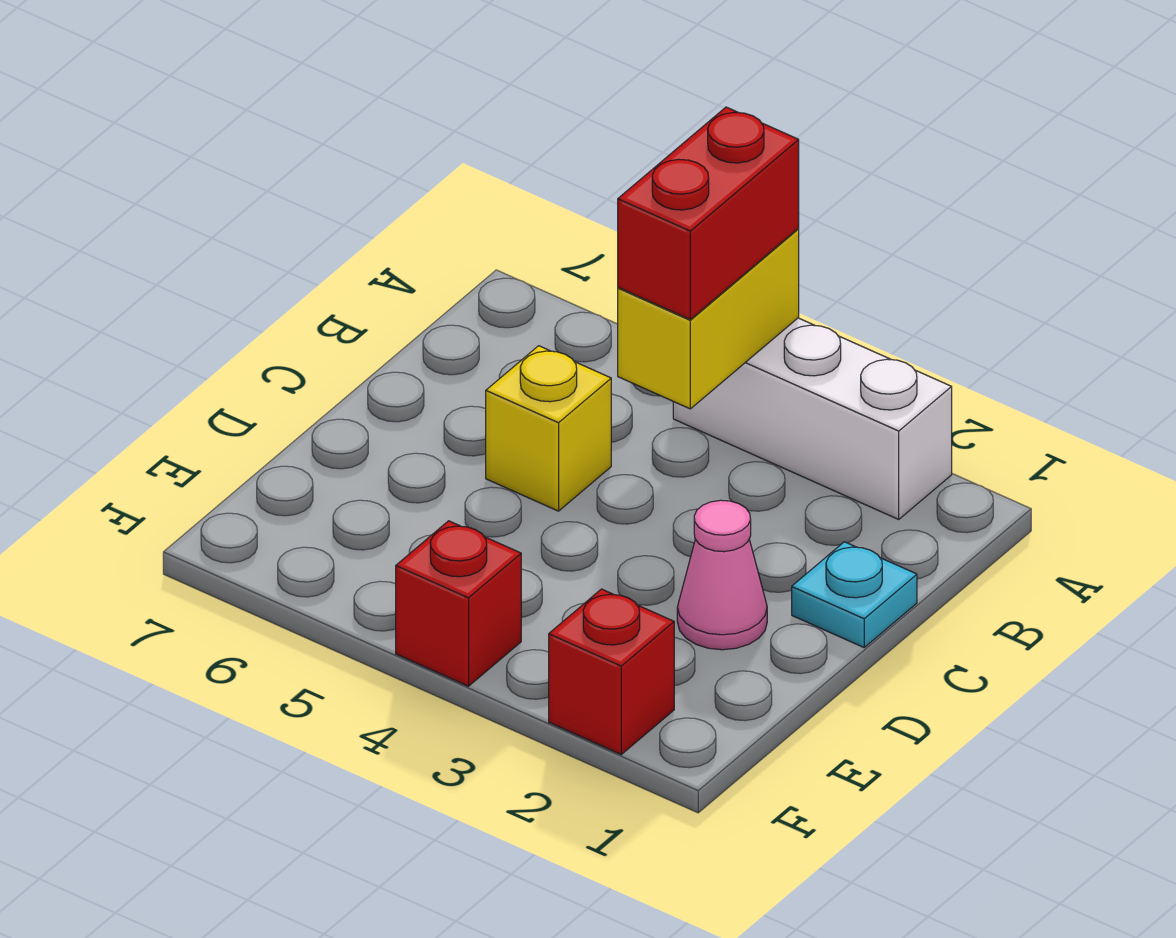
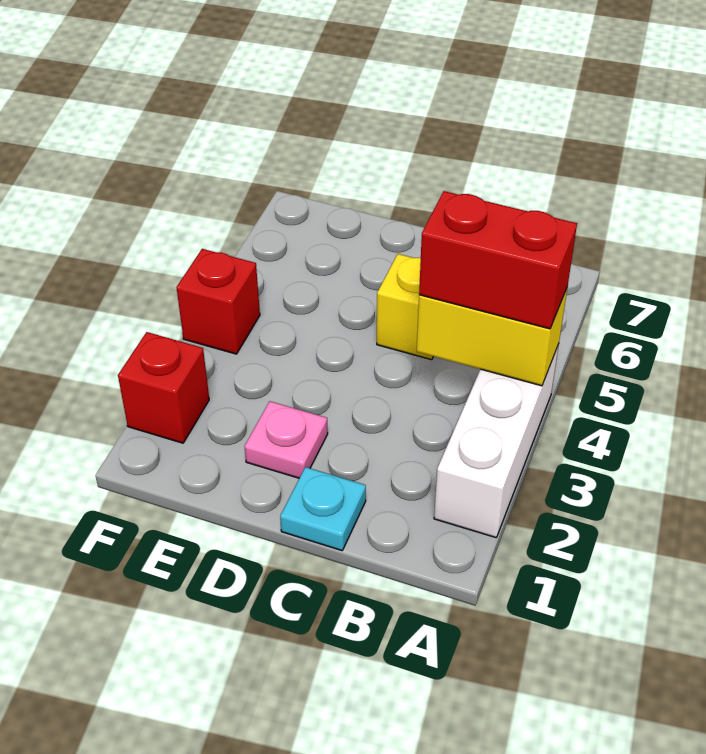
pink cone D2 level 1 -> pink plate D2 level 1

